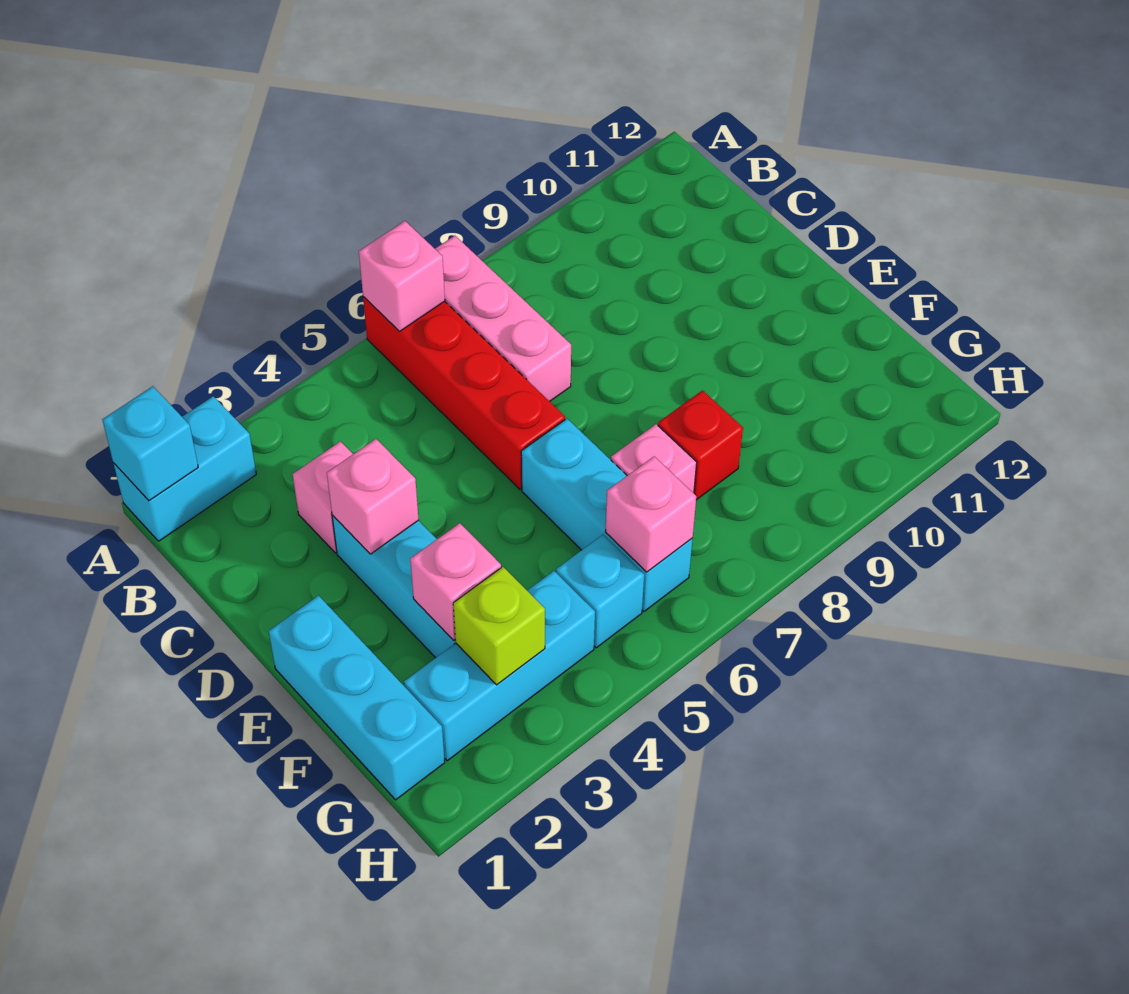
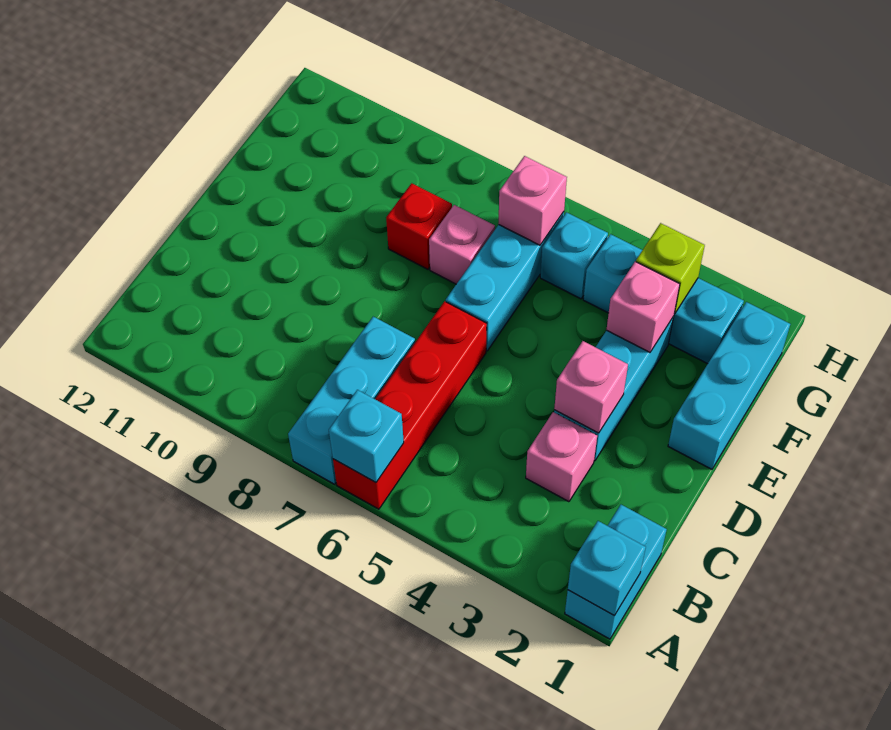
cyan brick A1:A2 level 1 -> cyan brick A1:B1 level 1
pink brick A6 level 2 -> cyan brick A6 level 2
pink brick A7:C7 level 1 -> cyan brick A7:C7 level 1

